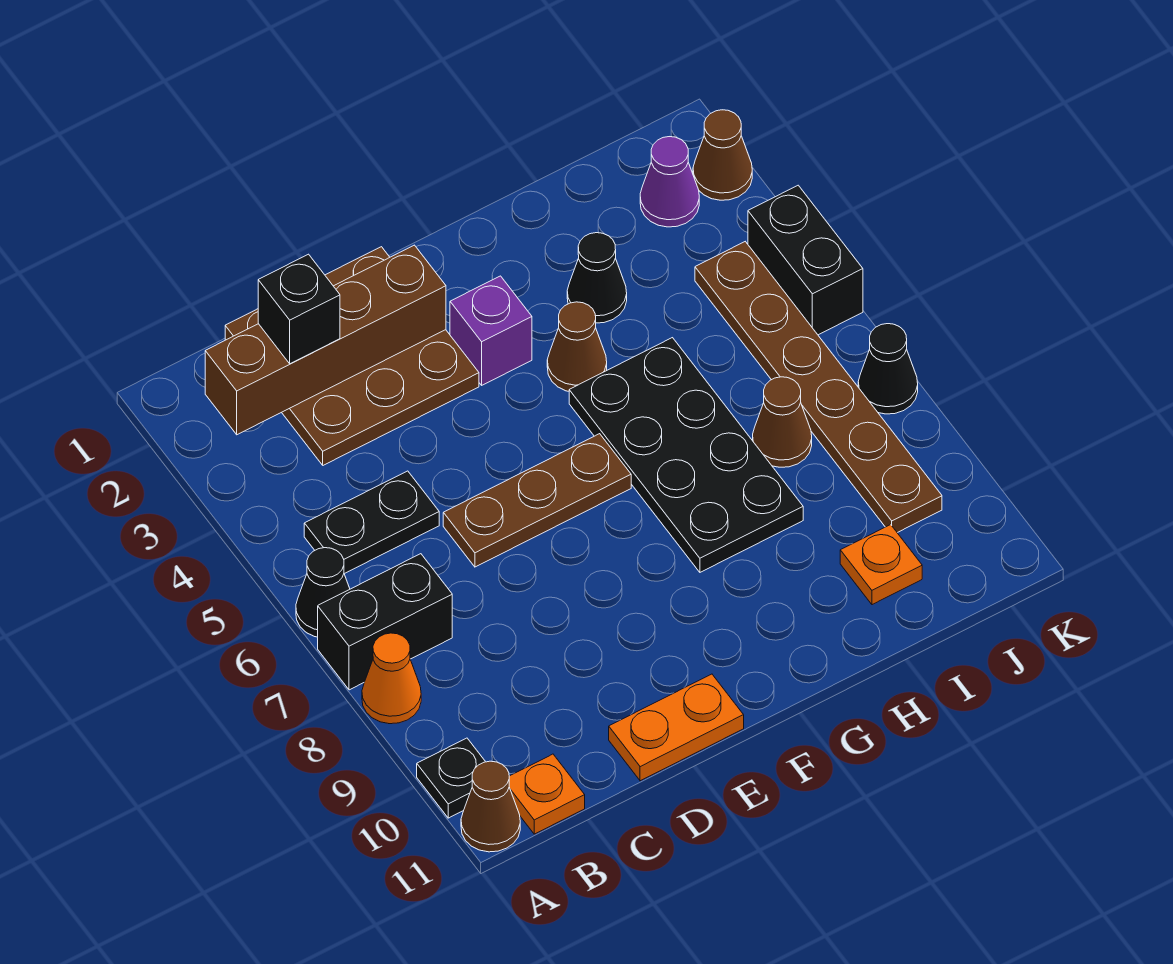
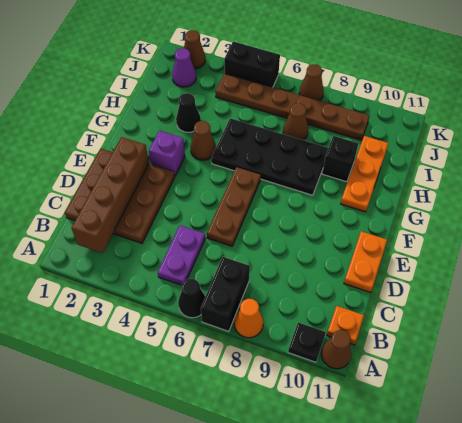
black plate B5:C5 level 1 -> purple plate B5:C5 level 1
black brick C2 level 3 -> black brick H9 level 1
orange plate I10 level 1 -> orange plate G10:I10 level 1
black cone K7 level 1 -> brown cone K7 level 1

